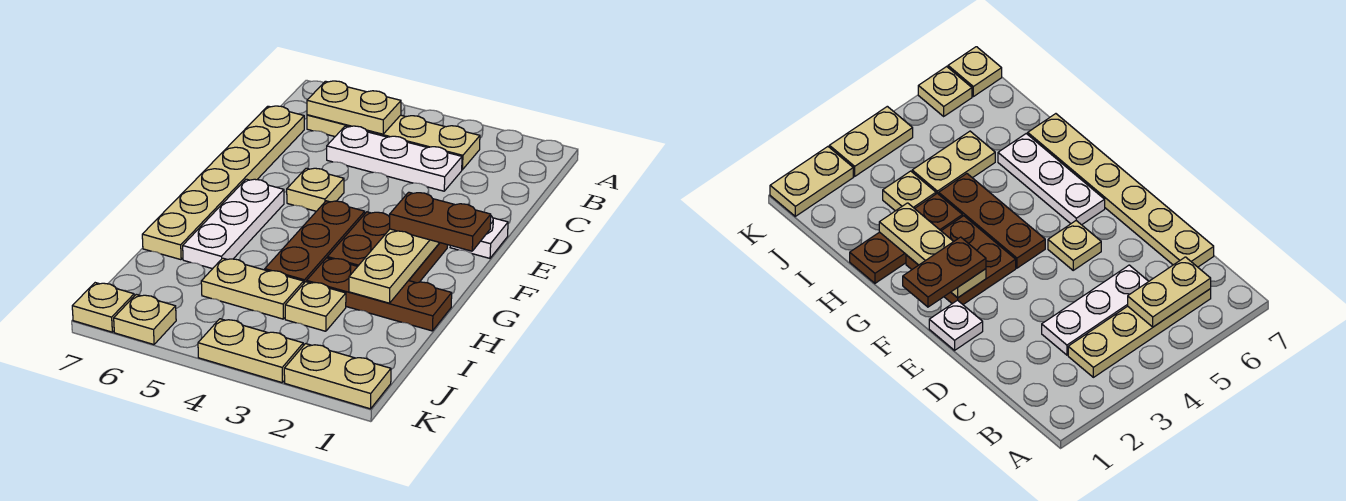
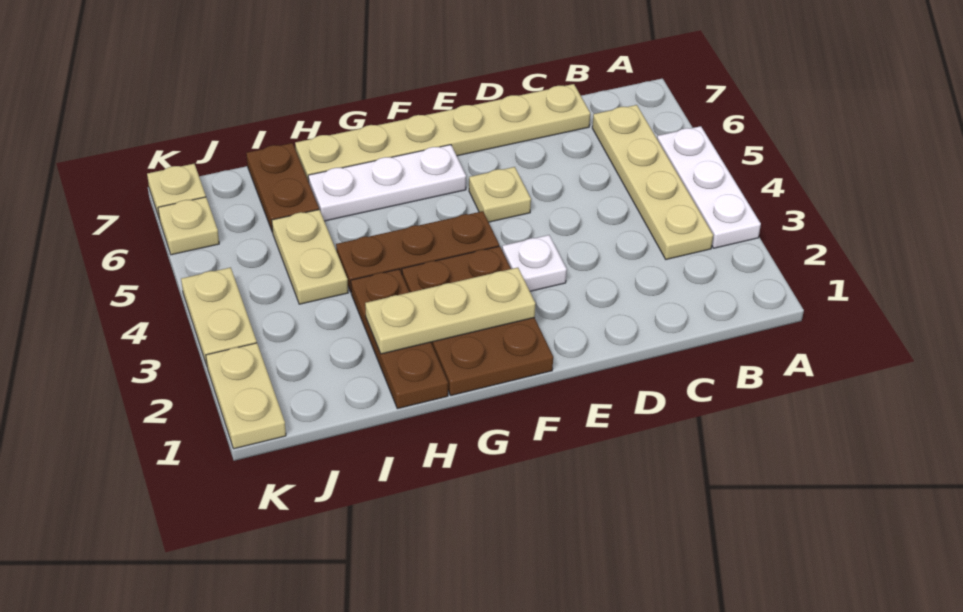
tan plate B5:B6 level 2 -> none
white plate C3:C5 level 1 -> white plate A3:A5 level 1
white plate E1 level 1 -> white plate E3 level 1
brown plate F1:F2 level 3 -> brown plate I6:I7 level 1
brown plate F2:G3 level 1 -> brown plate F1:G3 level 1
tan plate I3 level 1 -> none

